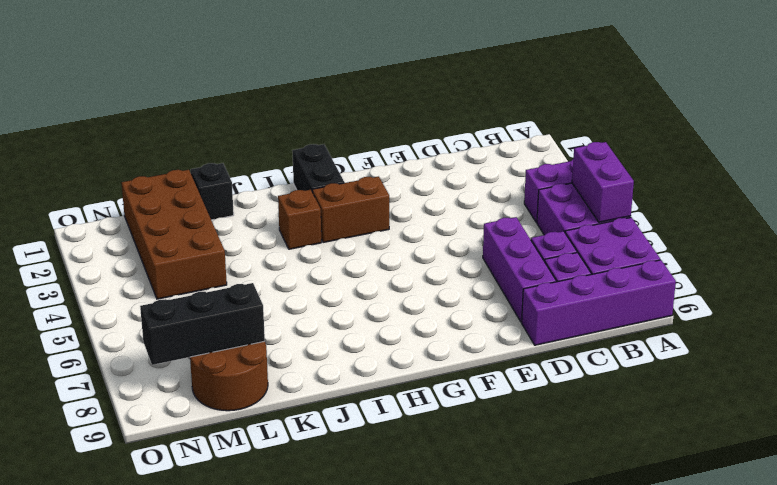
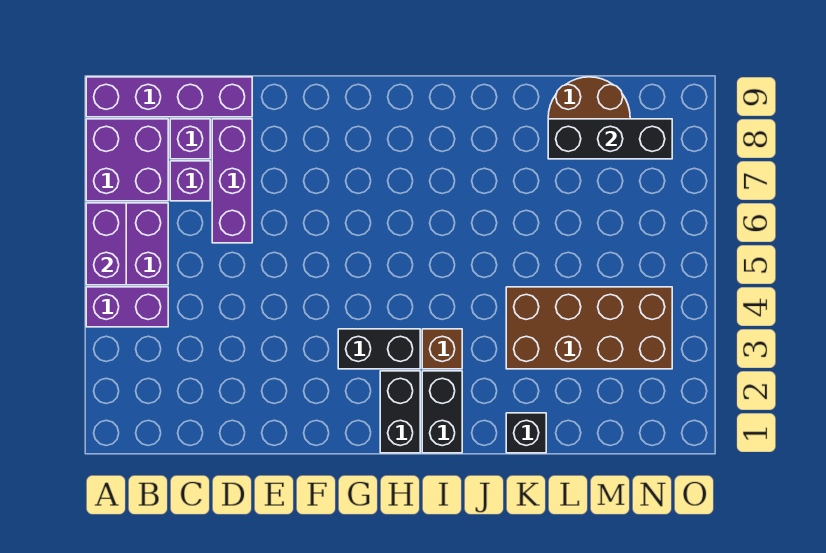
brown brick G3:H3 level 1 -> black brick G3:H3 level 1
none -> black brick I1:I2 level 1
brown brick L1:M4 level 1 -> brown brick K3:N4 level 1

